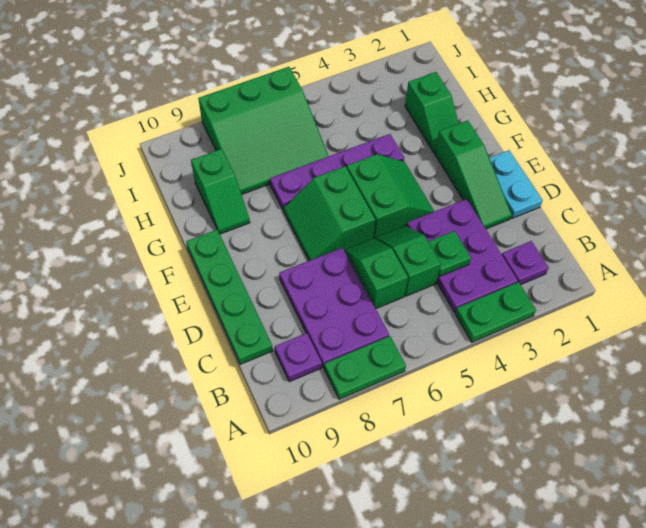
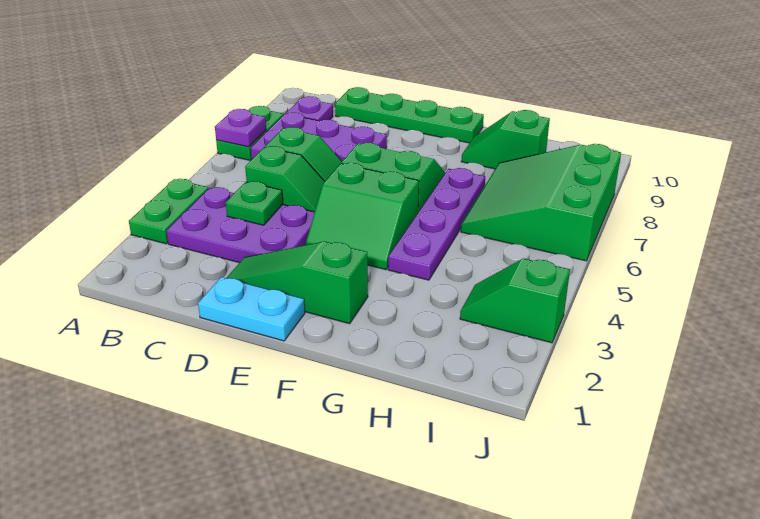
purple plate B2 level 1 -> purple plate A7 level 2
green slope G2:H2 level 1 top H -> green slope I3:J3 level 1 top J

